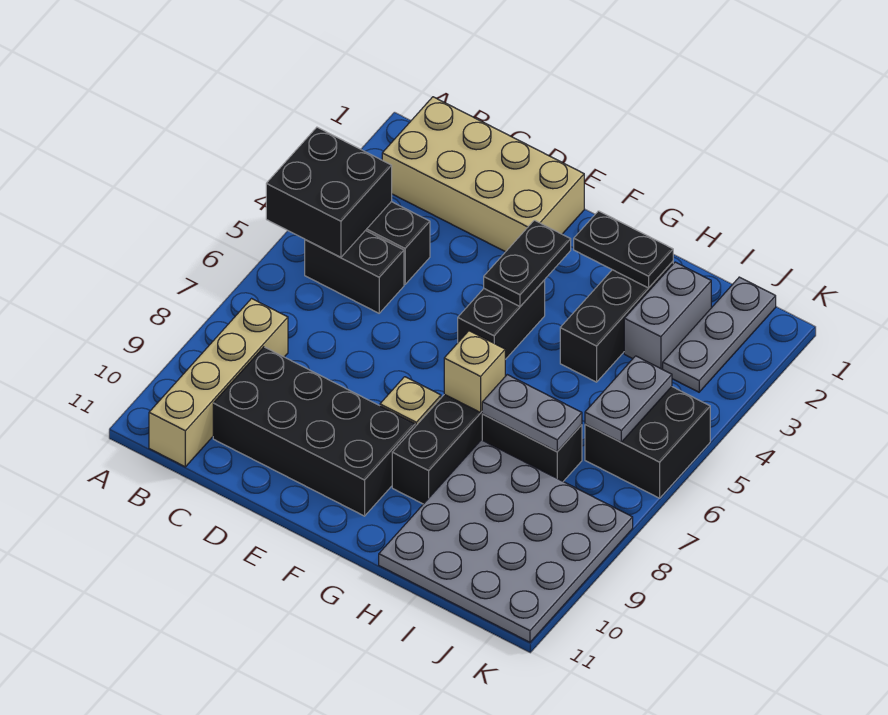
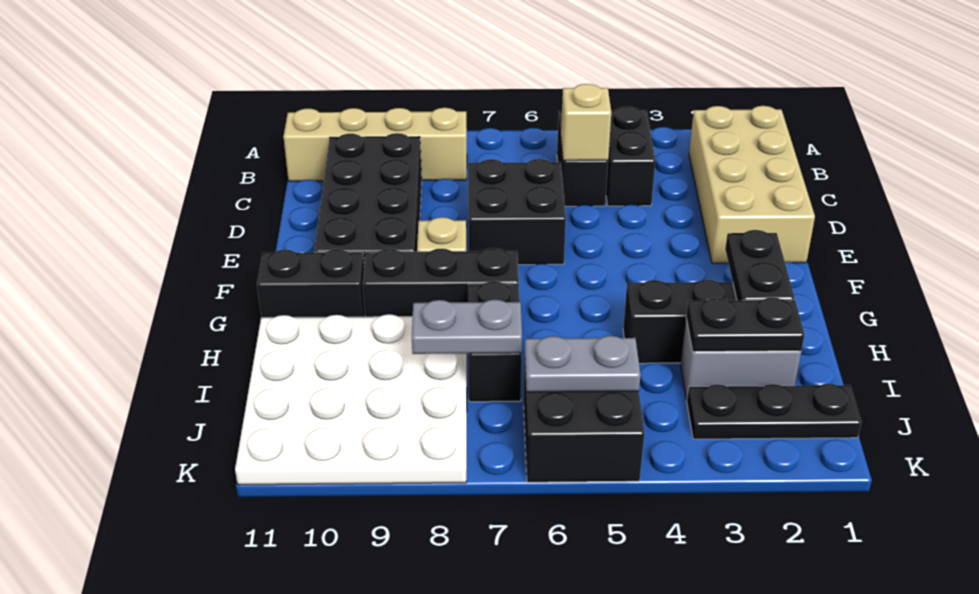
black brick A4:B5 level 2 -> black brick D6:E7 level 1
black plate F3:F4 level 2 -> black plate I2:I3 level 2
black brick F4:F5 level 1 -> black brick G10:G11 level 1
tan brick G7 level 2 -> tan brick C5 level 2
grey plate H7:I7 level 2 -> grey plate I7:I8 level 2
grey plate H8:K11 level 1 -> white plate H8:K11 level 1
grey plate J1:J3 level 1 -> black plate J1:J3 level 1

